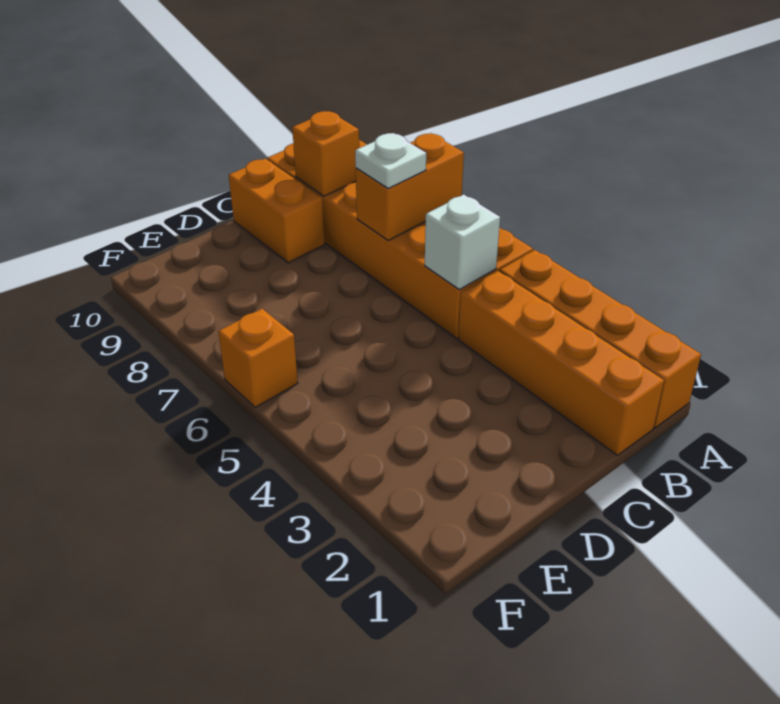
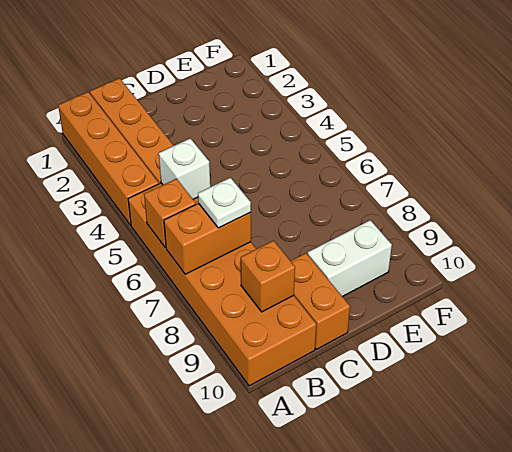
none -> white brick D9:E9 level 1
orange brick F6 level 1 -> orange brick A6 level 2

